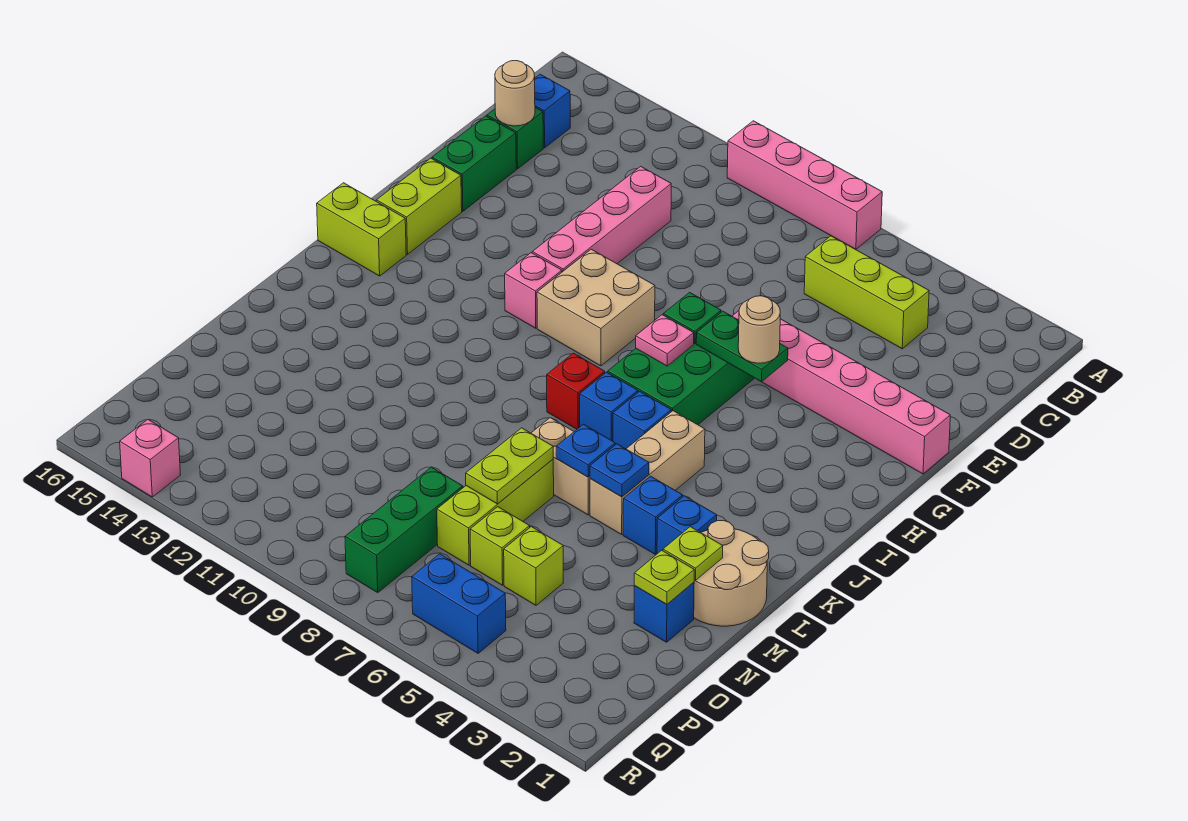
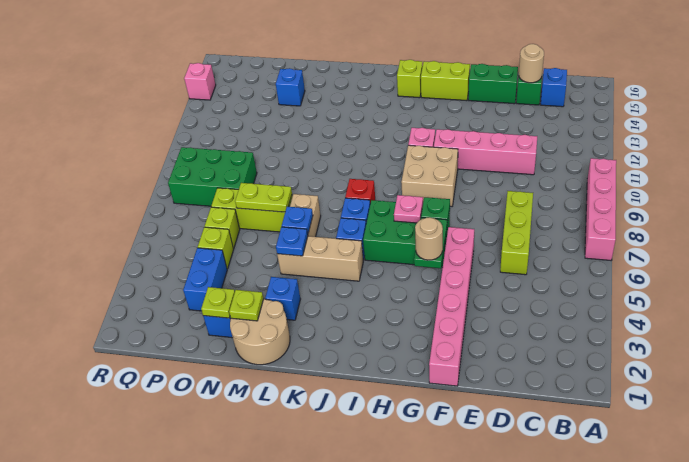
lime brick C4:C6 level 1 -> lime brick D6:D8 level 1
lime brick I15:I16 level 1 -> lime brick I15 level 1
blue brick L4 level 1 -> blue brick N14 level 1
green brick O8:Q8 level 1 -> green brick O8:Q9 level 1
blue brick Q5:Q6 level 1 -> blue brick O3:O4 level 1

